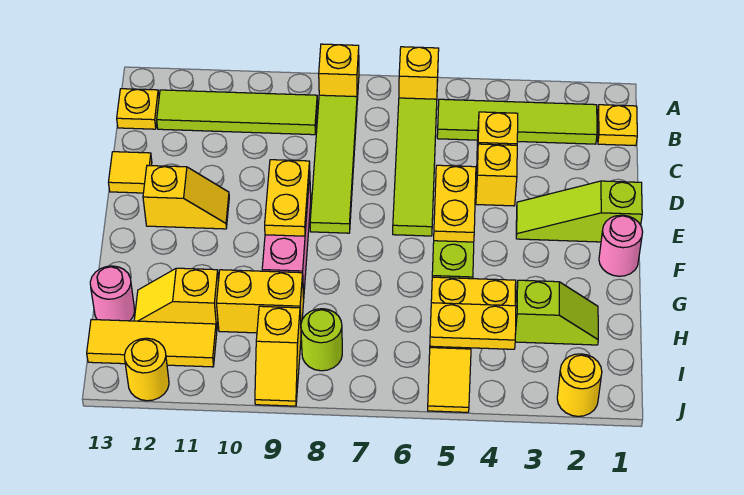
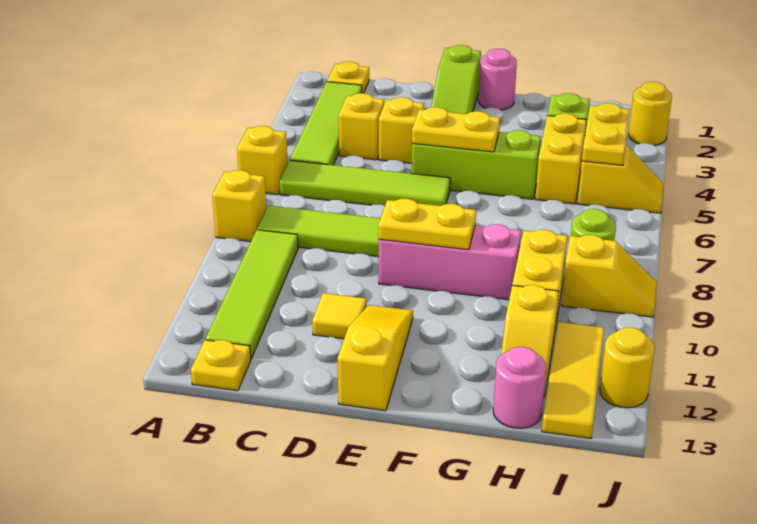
yellow tile D13 level 1 -> yellow tile D11 level 1
yellow slope E11:E12 level 1 top 12 -> yellow slope E11:E13 level 1 top 13

